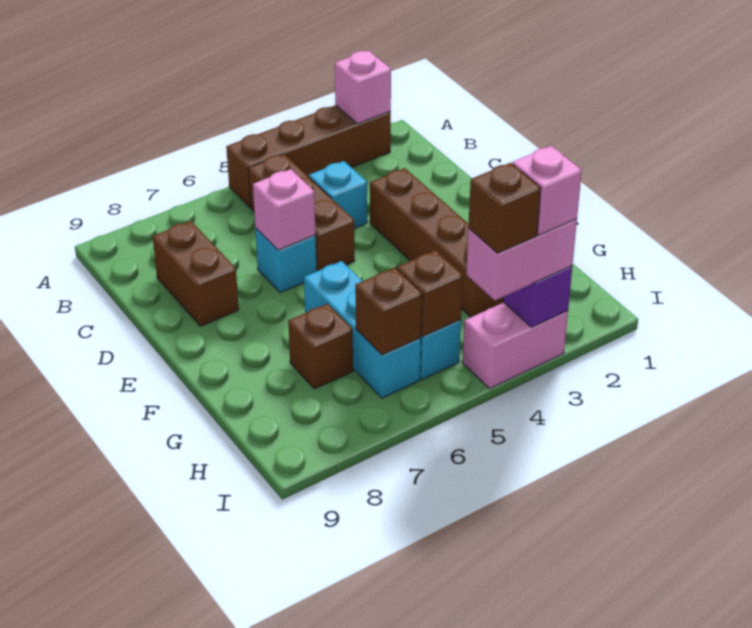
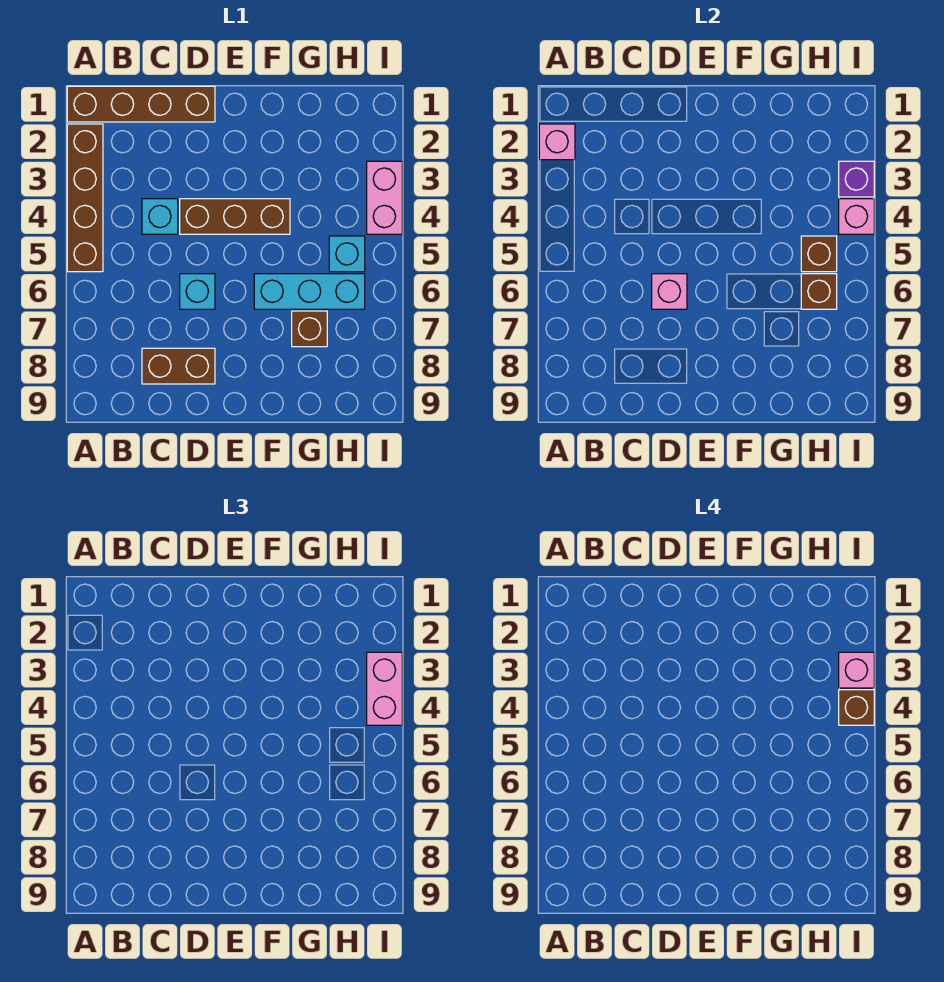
brown brick B5:D5 level 1 -> brown brick D4:F4 level 1
brown brick D3:G3 level 1 -> brown brick A1:D1 level 1
none -> pink brick I4 level 2

